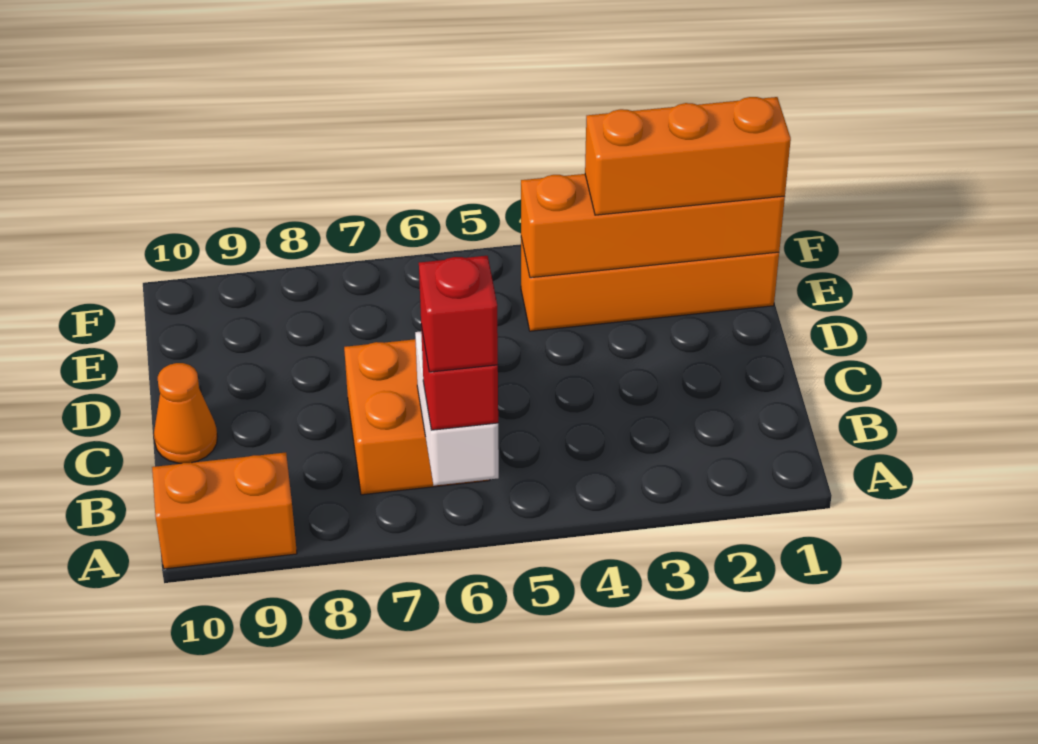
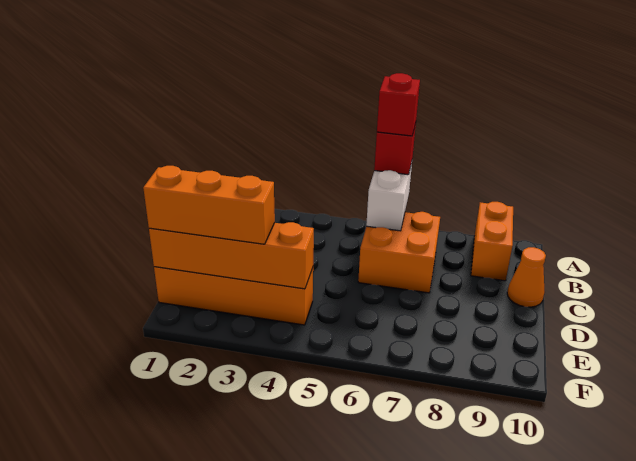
orange brick A9:A10 level 1 -> orange brick A9:B9 level 1

